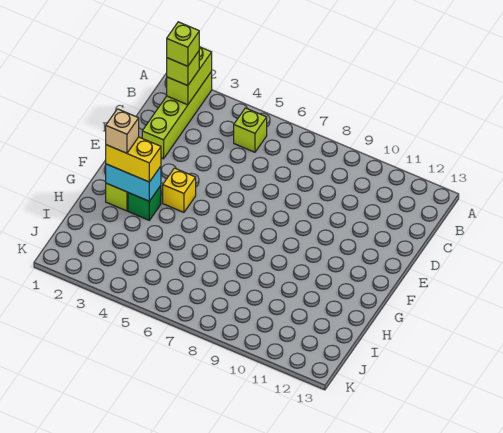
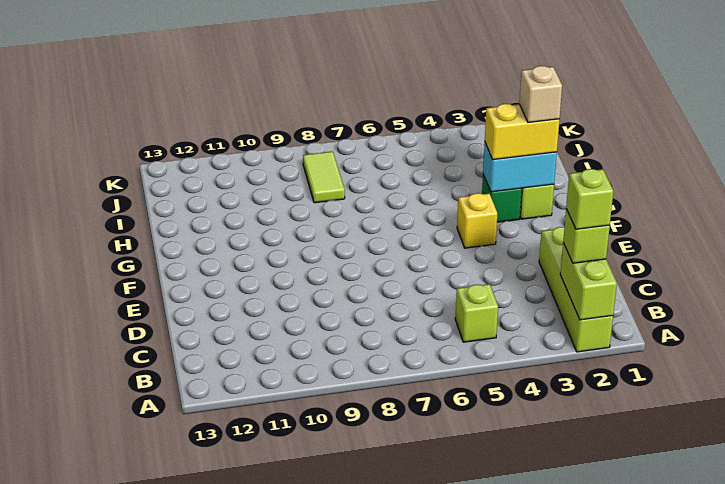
none -> lime tile I8:J8 level 1

